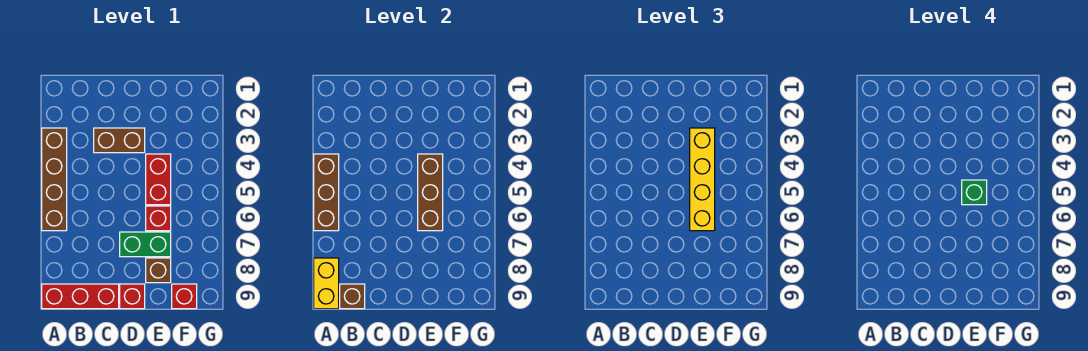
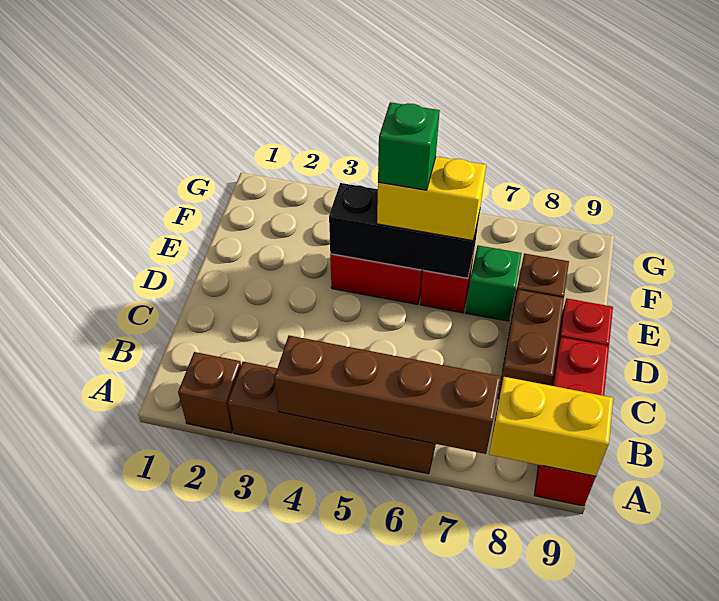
brown brick A4:A6 level 2 -> brown brick A4:A7 level 2
brown brick B9 level 2 -> brown brick A2 level 1
brown brick C3:D3 level 1 -> brown brick C8:D8 level 1
green brick D7:E7 level 1 -> green brick E7 level 1
yellow brick E3:E6 level 3 -> yellow brick E5:E6 level 3
brown brick E4:E6 level 2 -> black brick E4:E6 level 2
red brick F9 level 1 -> none

